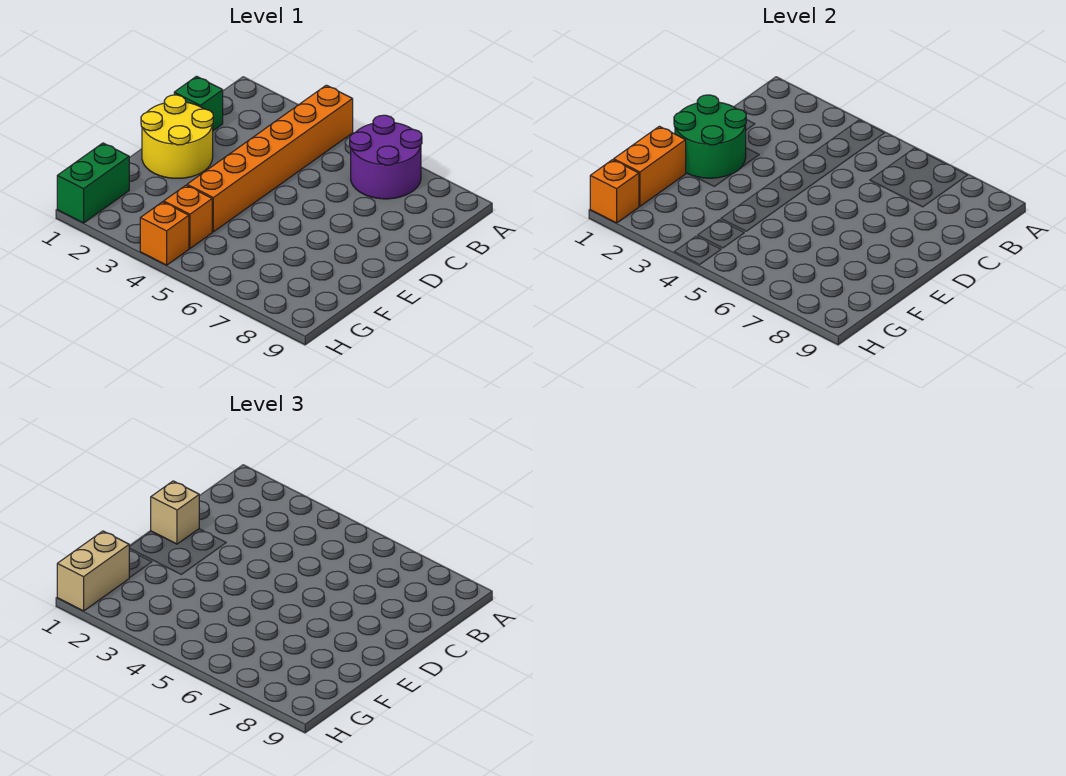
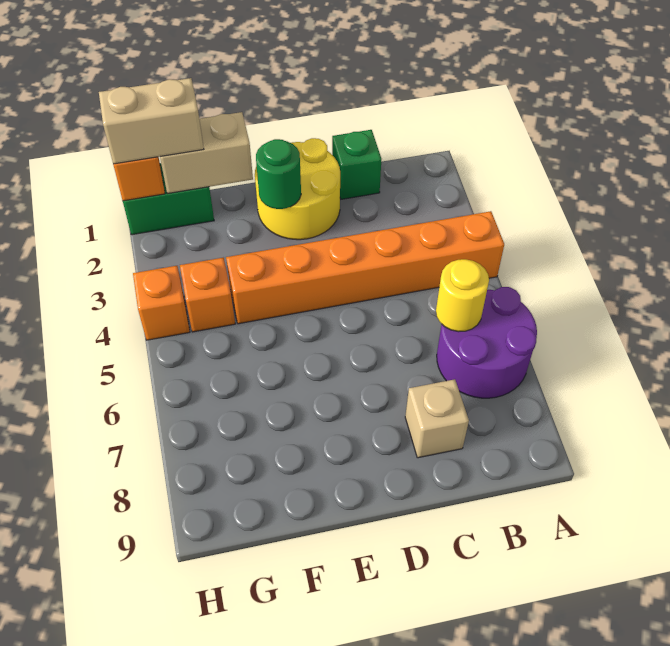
none -> yellow round brick B6 level 2
green round brick D1:E2 level 2 -> green round brick E2 level 2
tan brick D1 level 3 -> tan brick C8 level 1
orange brick F1:G1 level 2 -> tan brick F1:G1 level 2

